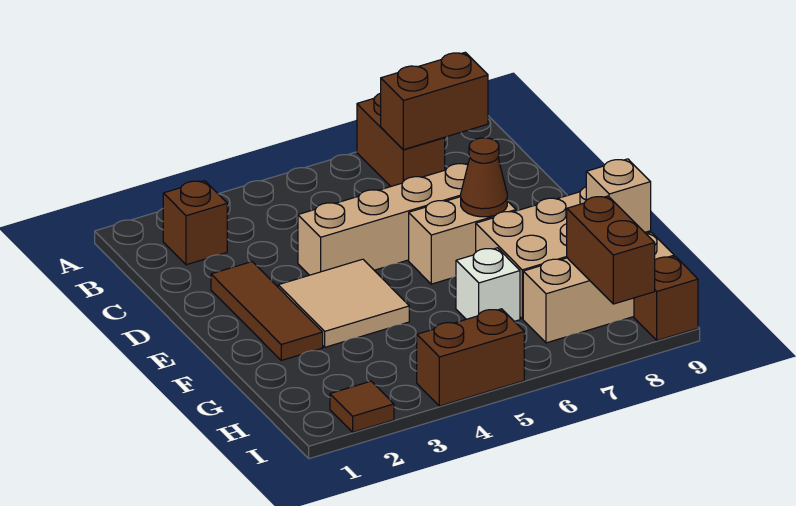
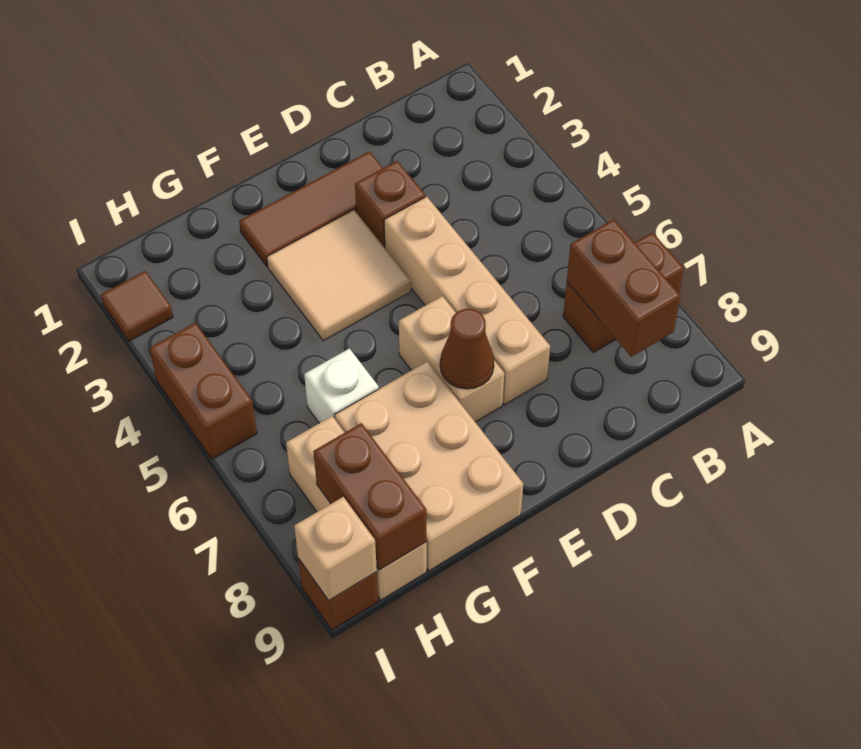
brown brick B2 level 1 -> brown brick D3 level 1
tan brick G9 level 2 -> tan brick I9 level 2
brown brick H8:I8 level 2 -> brown brick H8:H9 level 2

